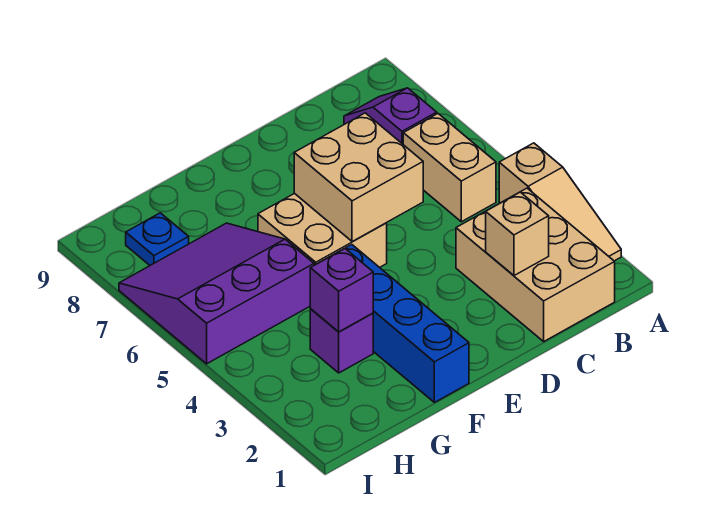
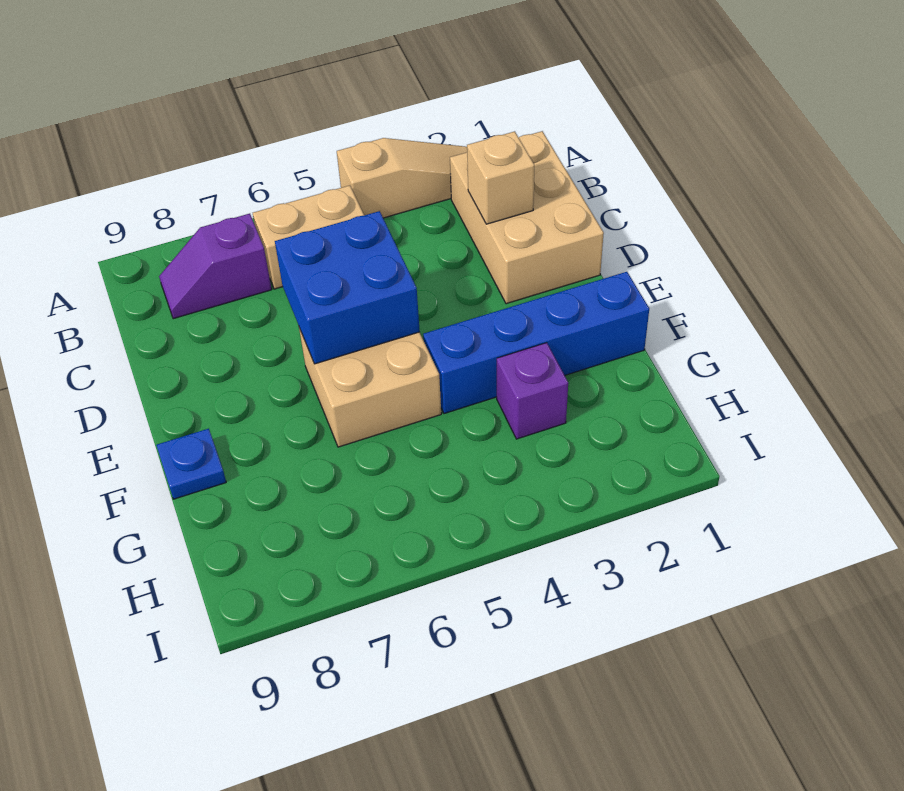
tan brick B1:C3 level 1 -> tan brick B1:D2 level 1
tan brick D5:E6 level 2 -> blue brick D5:E6 level 2
purple brick G3 level 2 -> none
purple slope G5:I7 level 1 top 5 -> none
blue plate H8 level 1 -> blue plate F9 level 1

